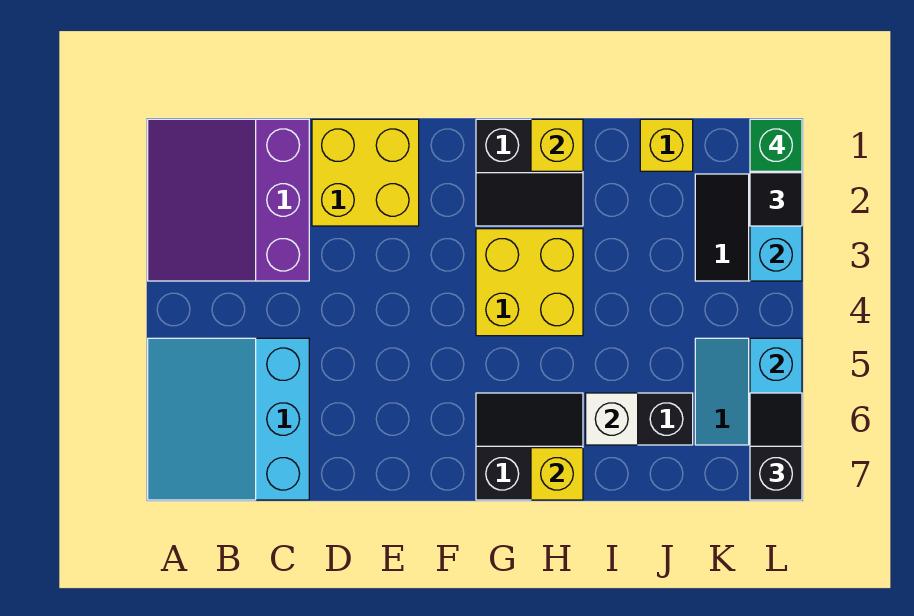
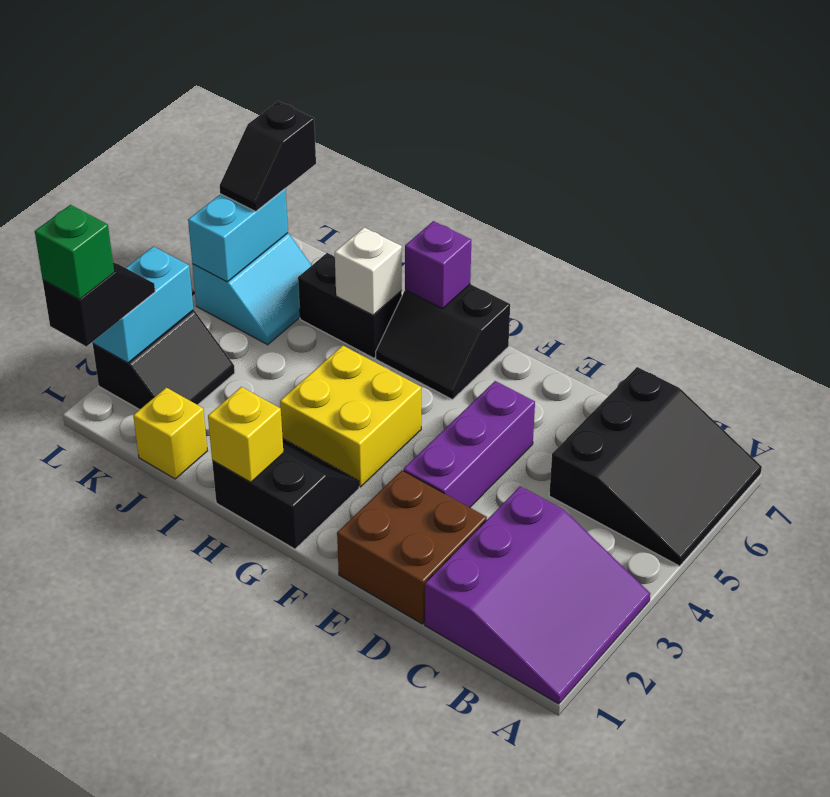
cyan slope A5:C7 level 1 top C -> black slope A5:C7 level 1 top C
yellow brick D1:E2 level 1 -> brown brick D1:E2 level 1
none -> purple brick E3:E5 level 1
yellow brick H7 level 2 -> purple brick H7 level 2

